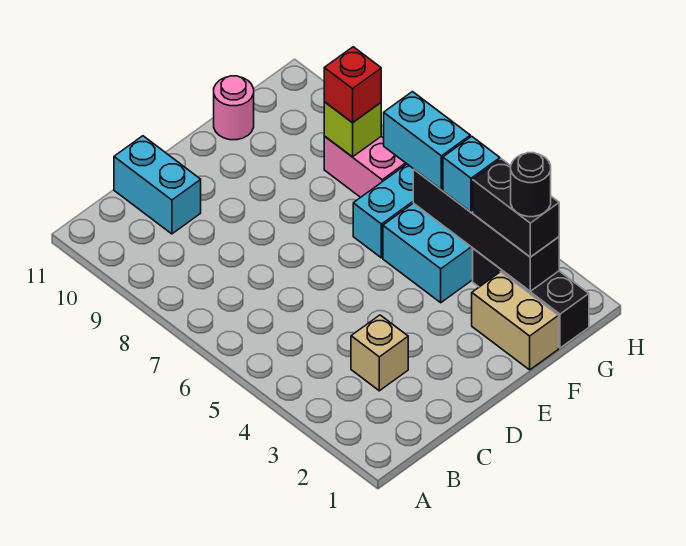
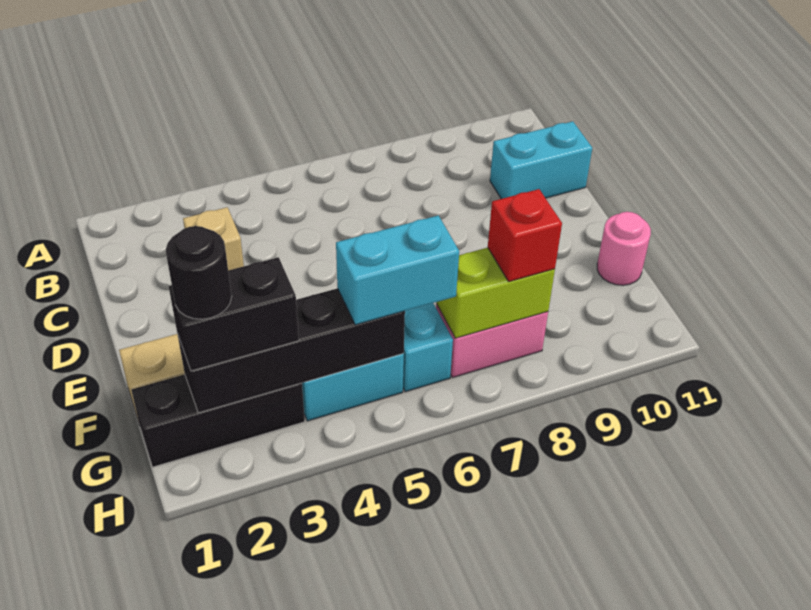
cyan brick G4 level 3 -> none
lime brick G8 level 2 -> lime brick G7:G8 level 2

